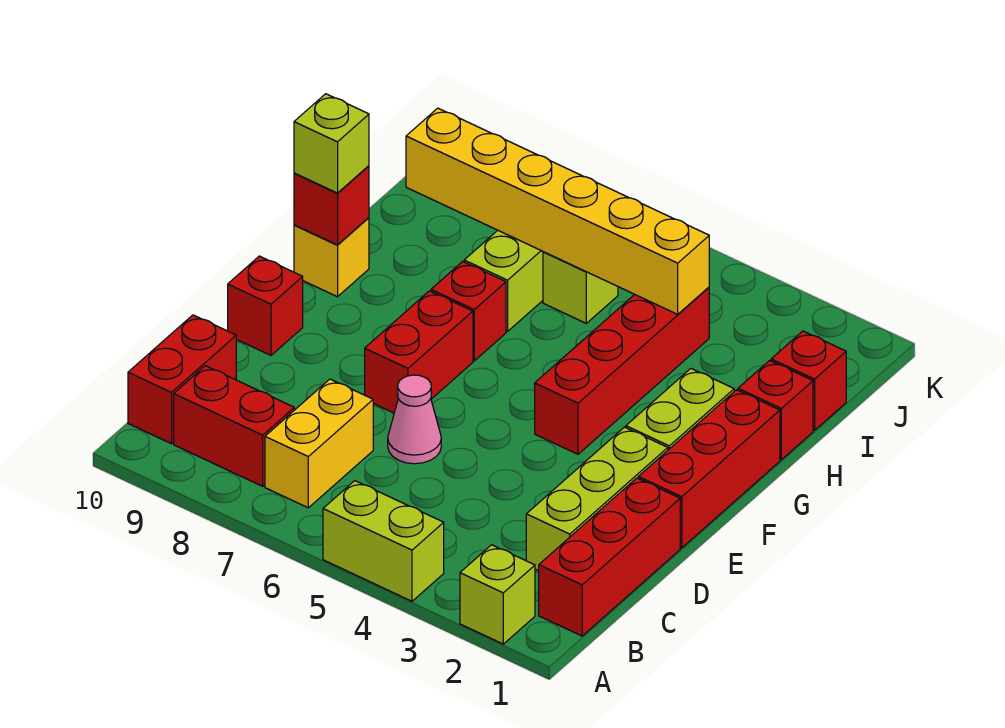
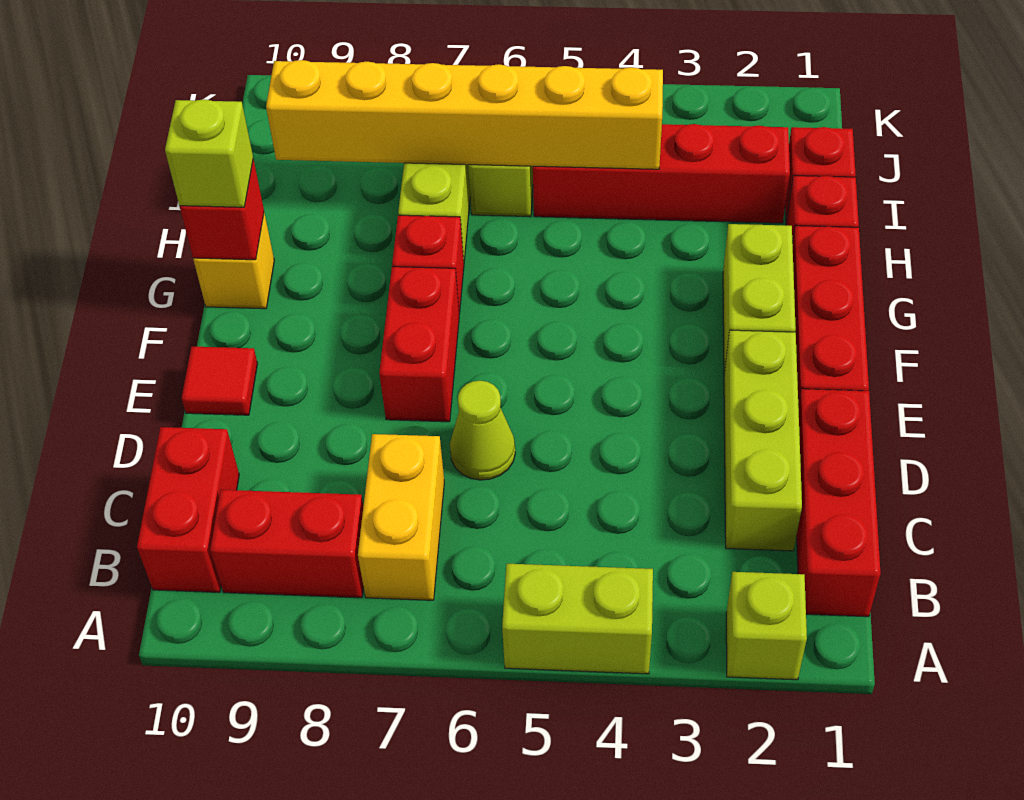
pink cone D6 level 1 -> lime cone D6 level 1
red brick E10 level 1 -> red tile E10 level 1
red brick F4:I4 level 1 -> red brick I2:I5 level 1

